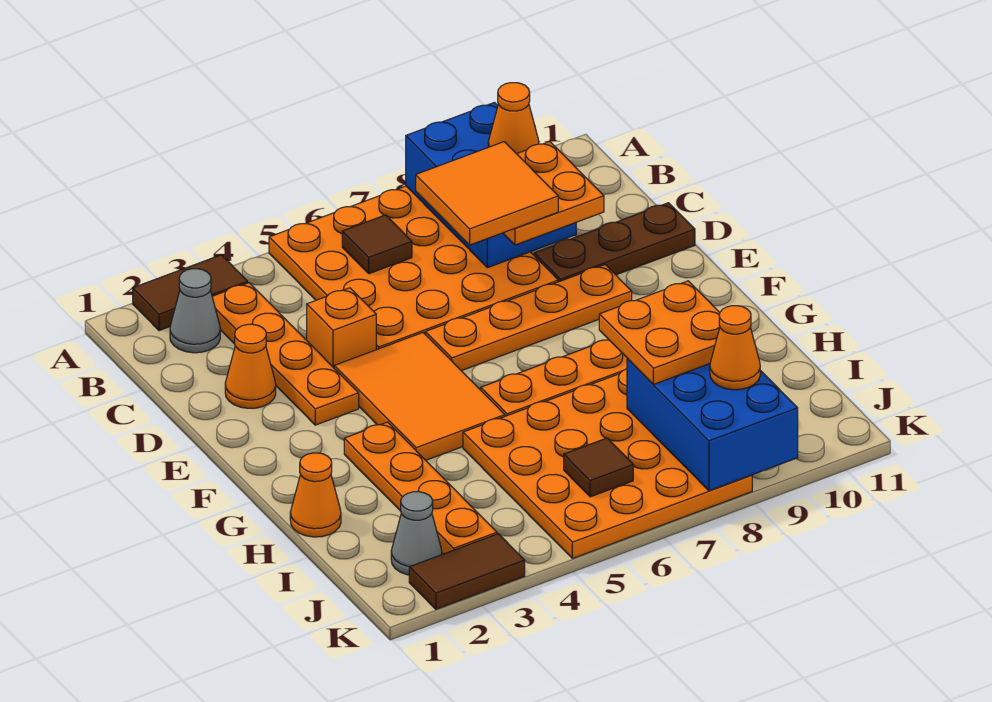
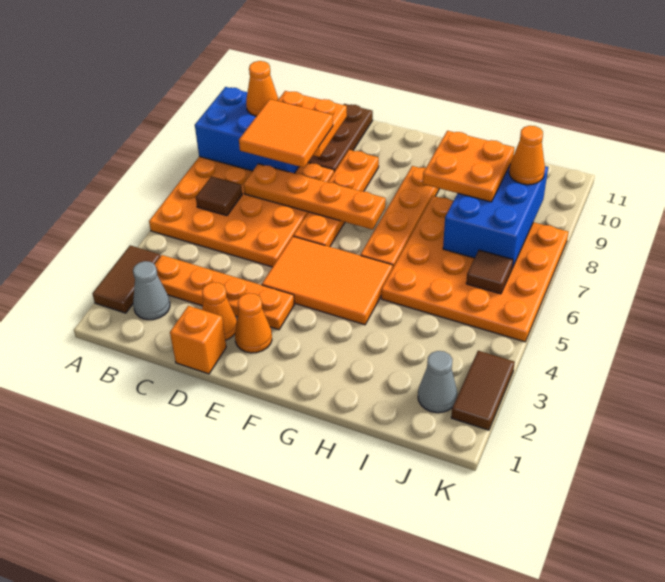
orange brick D4 level 1 -> orange brick D1 level 1
orange plate G3:J3 level 1 -> orange plate C7:F7 level 2
orange cone H1 level 1 -> orange cone E2 level 1
blue brick I8:K9 level 2 -> blue brick I7:J9 level 2

